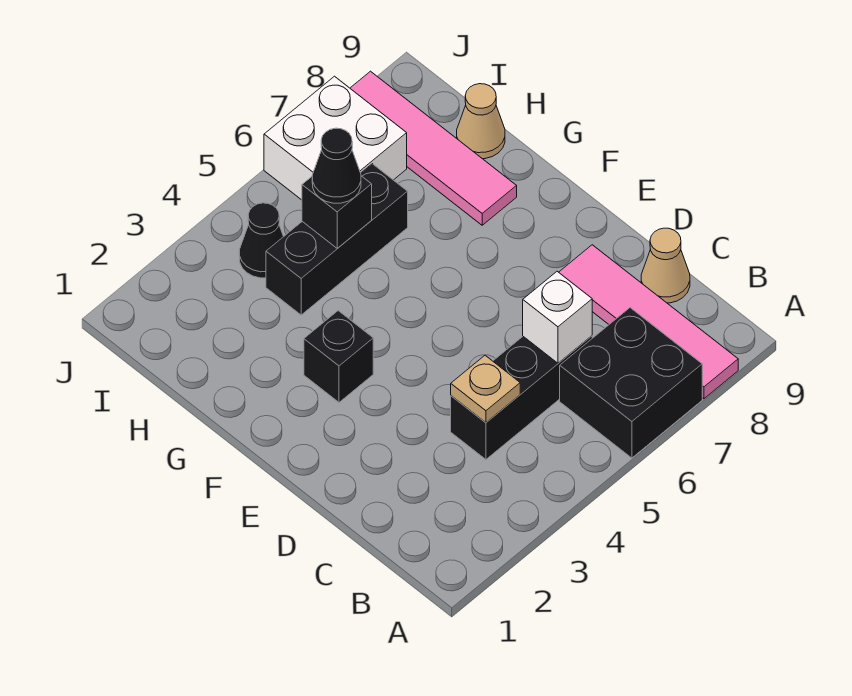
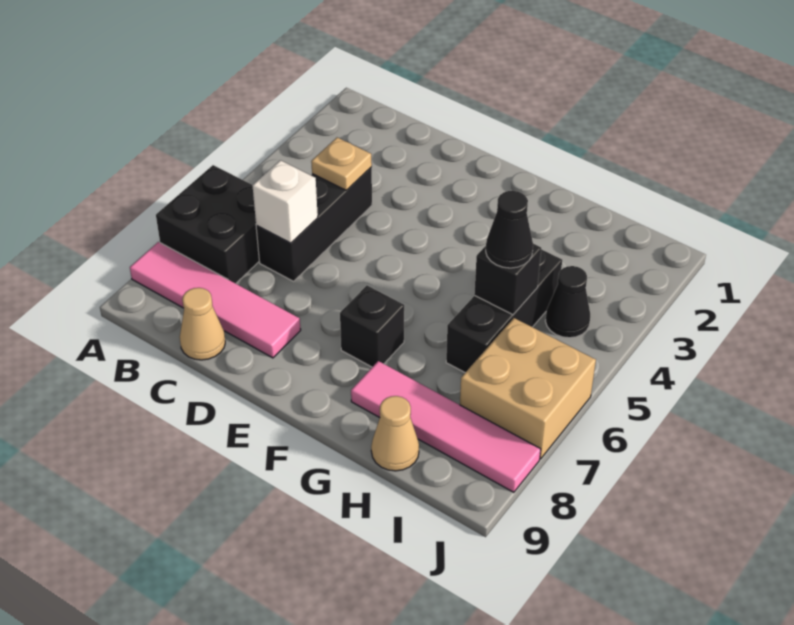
black brick F3 level 1 -> black brick F7 level 1
white brick I6:J7 level 1 -> tan brick I6:J7 level 1

